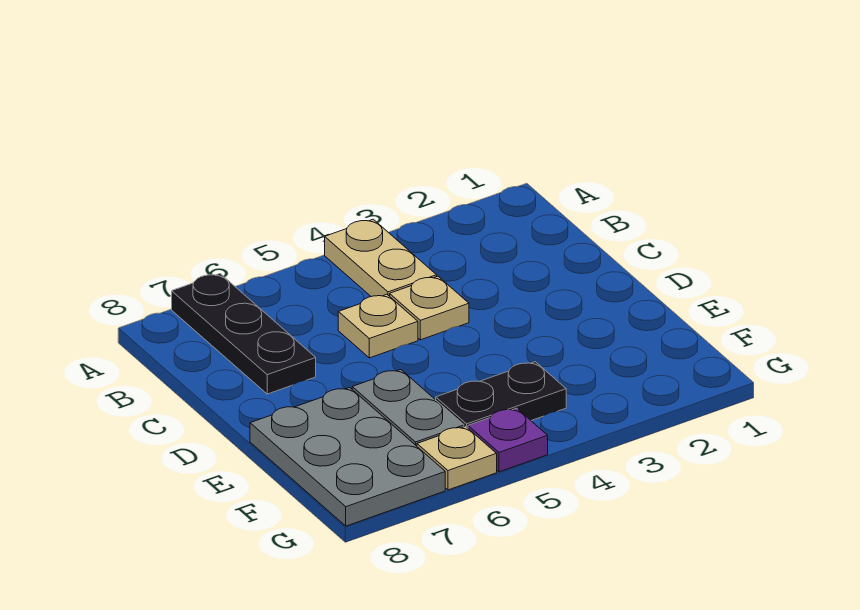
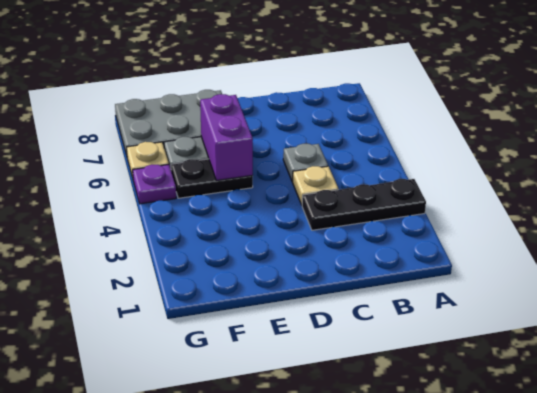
tan plate A4:B4 level 1 -> none
black plate A7:C7 level 1 -> black plate A3:C3 level 1
tan plate C5 level 1 -> grey plate C5 level 1
none -> purple brick E5:E6 level 2
black plate F4:F5 level 1 -> black plate E5:F5 level 1

